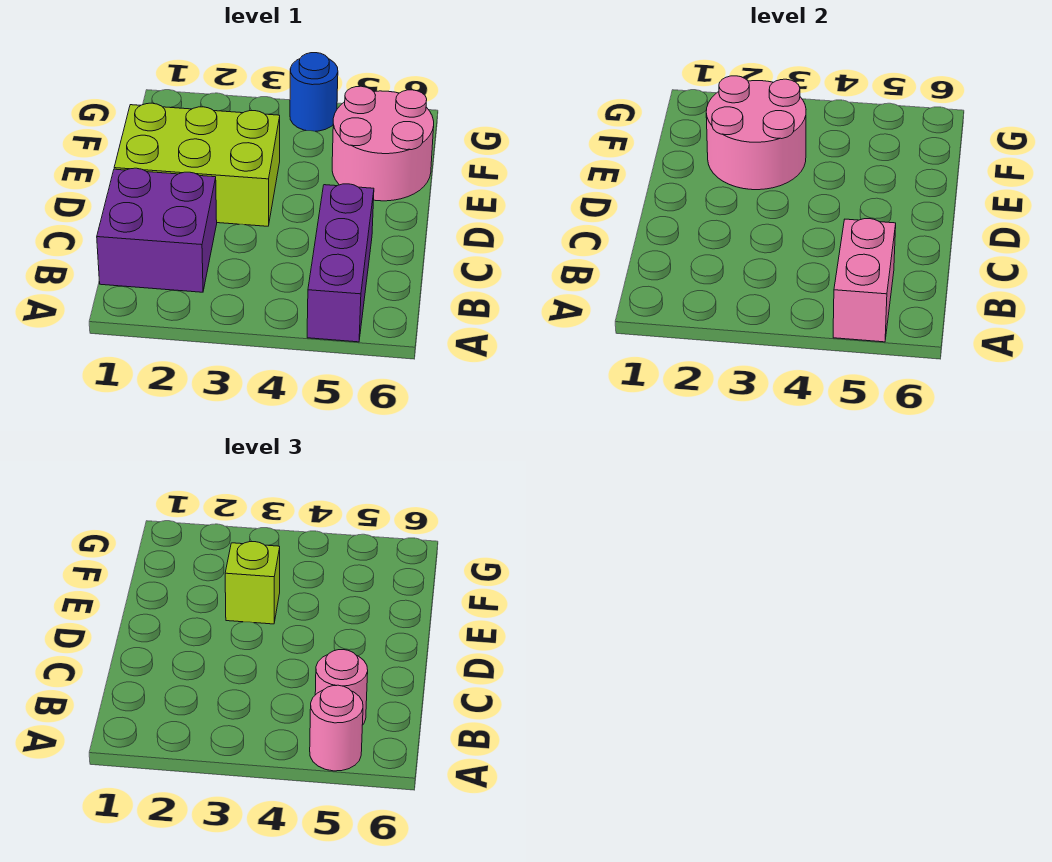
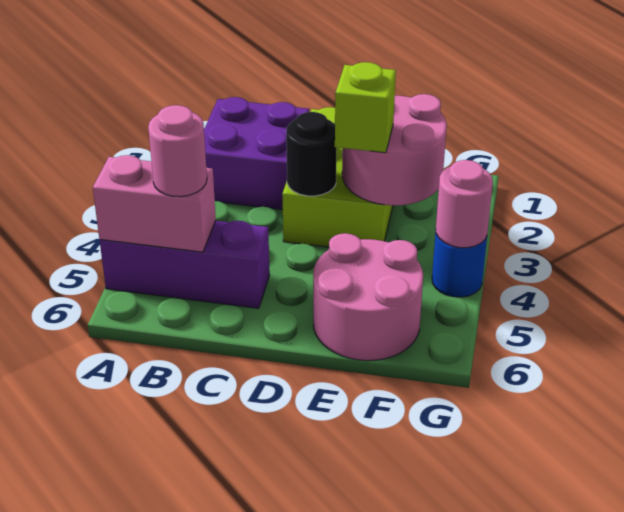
pink round brick A5 level 3 -> pink round brick G4 level 2
none -> black round brick D3 level 2

